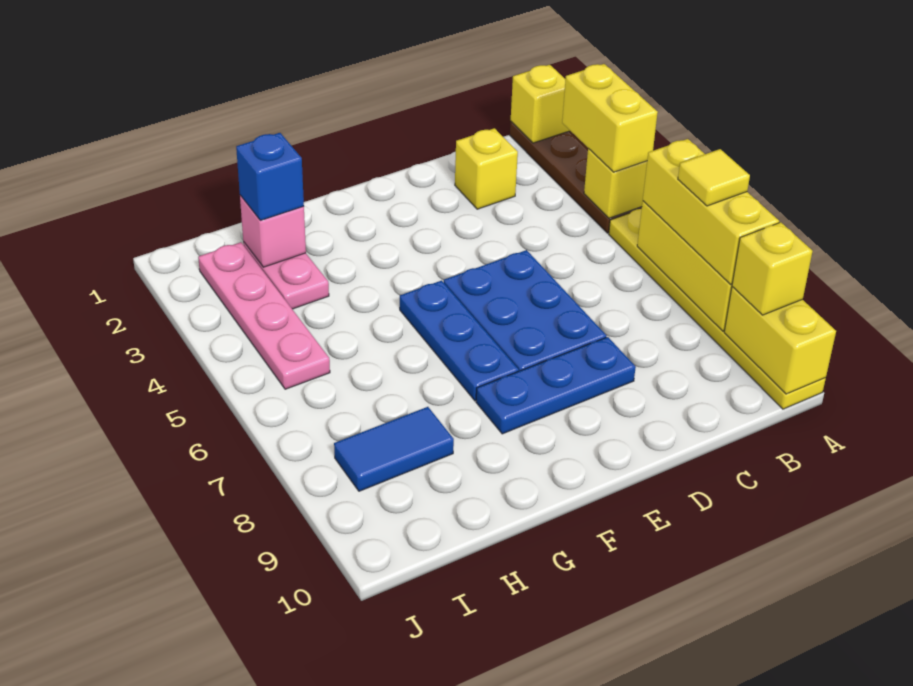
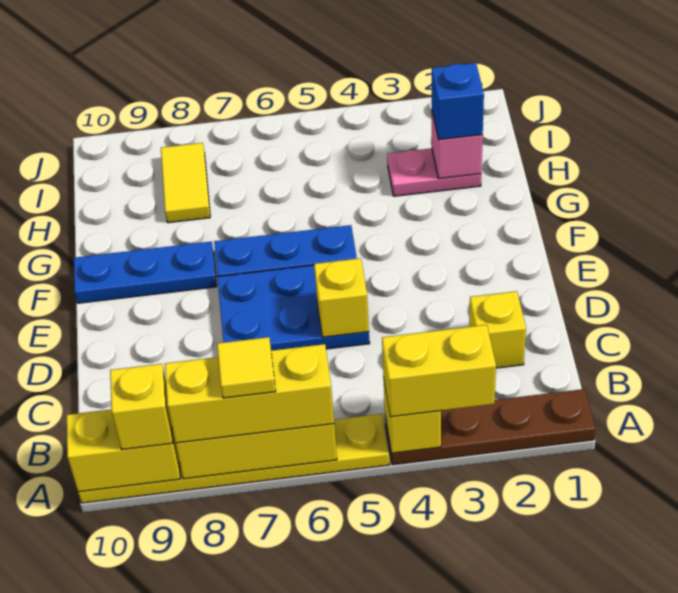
yellow brick A1 level 2 -> yellow brick D5 level 2
blue plate D8:F8 level 1 -> blue plate F8:F10 level 1
blue tile H8:I8 level 1 -> yellow tile H8:I8 level 1
pink plate I2:I5 level 1 -> none

